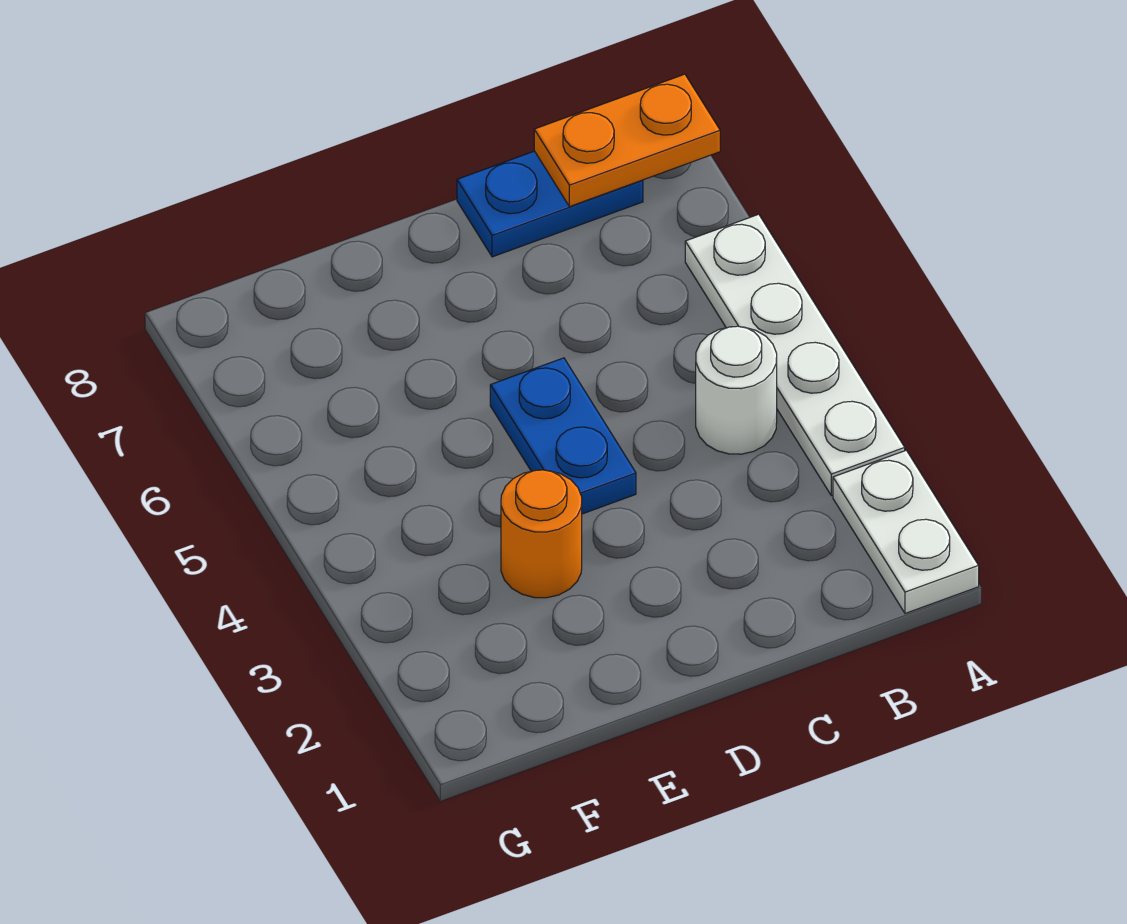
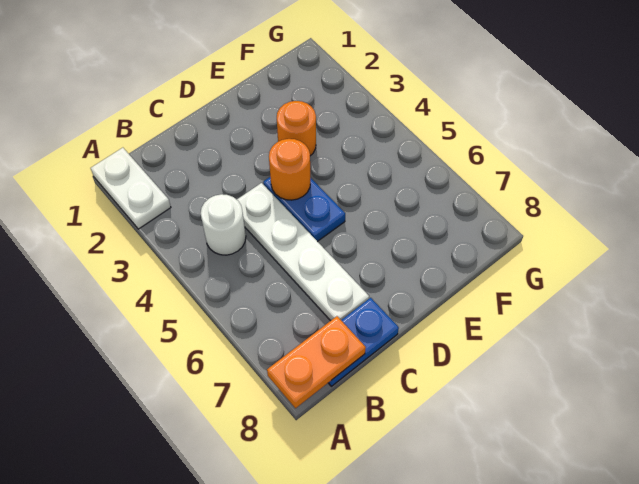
white plate A3:A6 level 1 -> white plate C4:C7 level 1
none -> orange round brick D4 level 2

